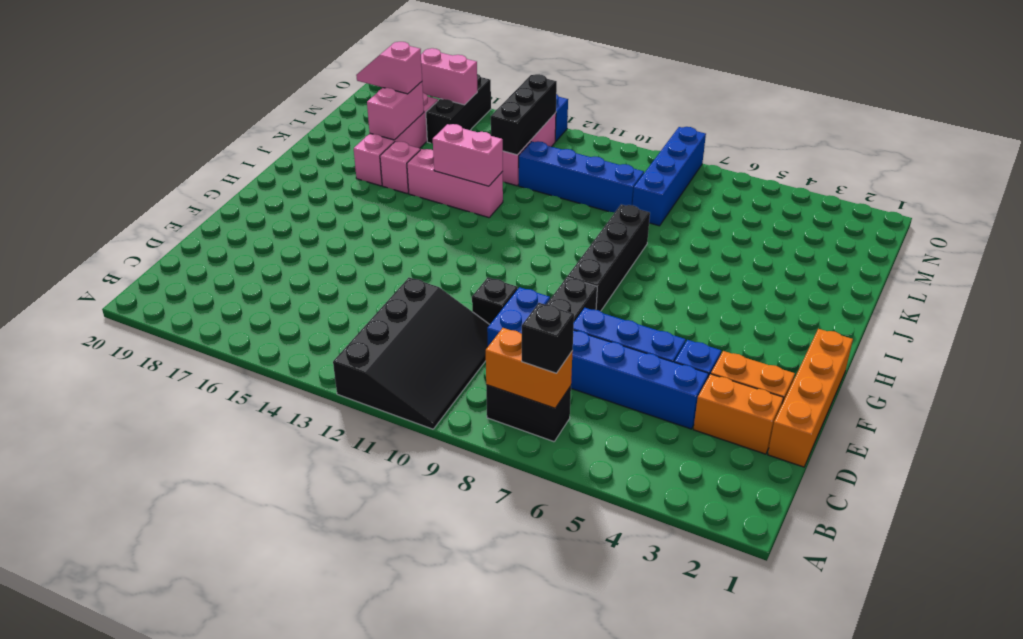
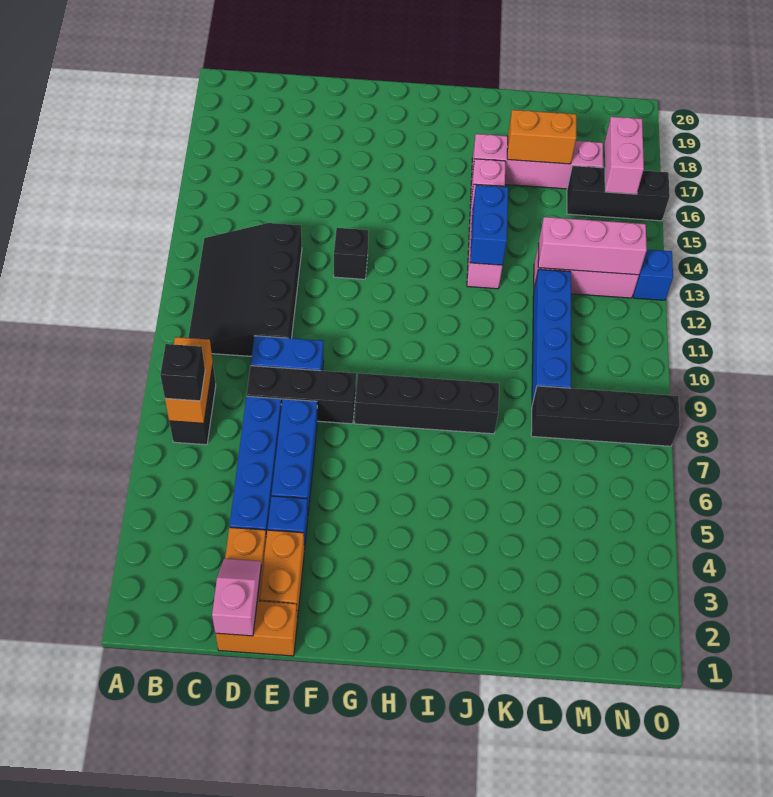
black slope A10:D12 level 1 top 12 -> black slope B10:D13 level 1 top D
orange brick D1:G1 level 1 -> orange brick D1:E1 level 1
black brick E10 level 1 -> black brick F13 level 1
pink brick J13:J14 level 2 -> blue brick J13:J14 level 2
pink brick K17:L17 level 2 -> orange brick K17:L17 level 2
blue brick L8:O8 level 1 -> black brick L8:O8 level 1
black brick L13:N13 level 2 -> pink brick L13:N13 level 2
pink slope L17:L18 level 3 top 17 -> pink slope D1:D2 level 2 top 1

